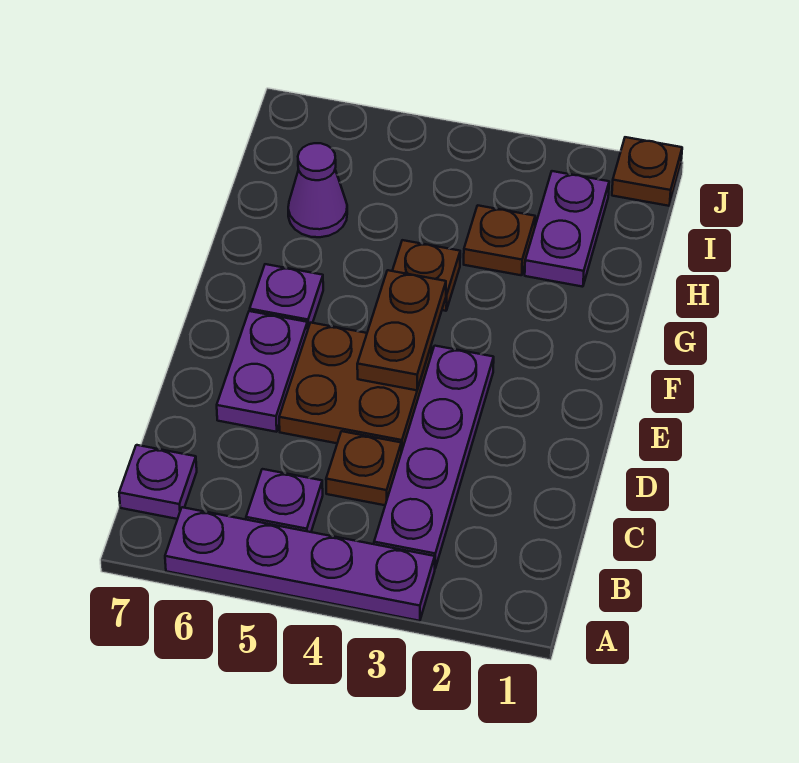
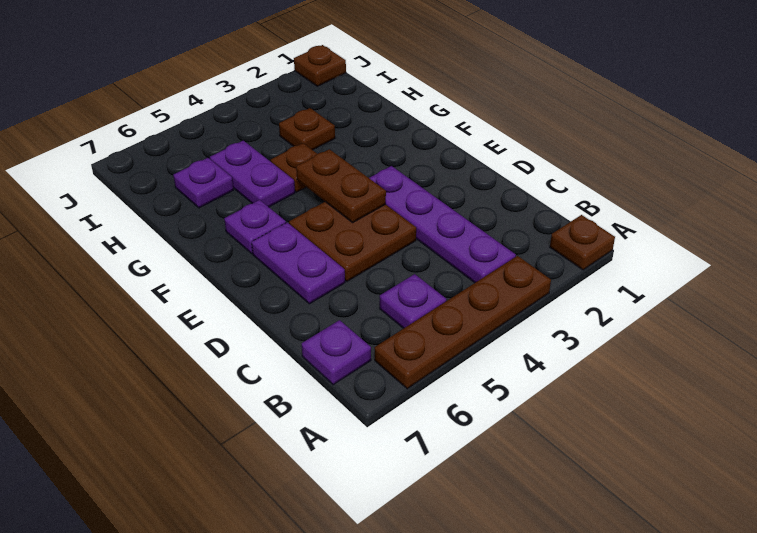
purple plate A3:A6 level 1 -> brown plate A3:A6 level 1
brown plate C4 level 1 -> brown plate A1 level 1
purple plate H2:I2 level 1 -> purple plate G5:H5 level 1
purple cone H6 level 1 -> purple plate H6 level 1

